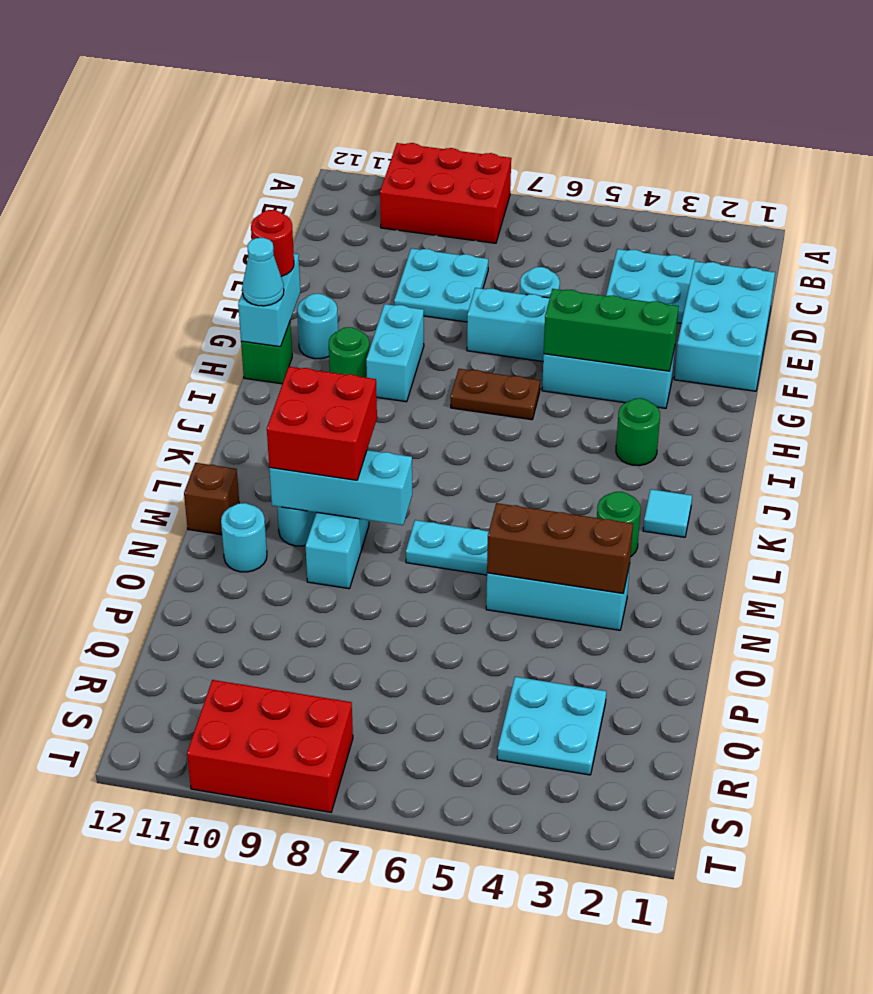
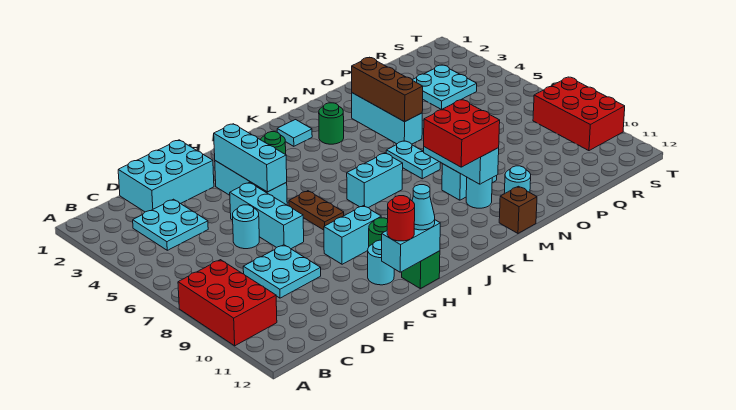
green brick G3:G5 level 2 -> cyan brick G3:G5 level 2
none -> cyan brick J7:K7 level 1

